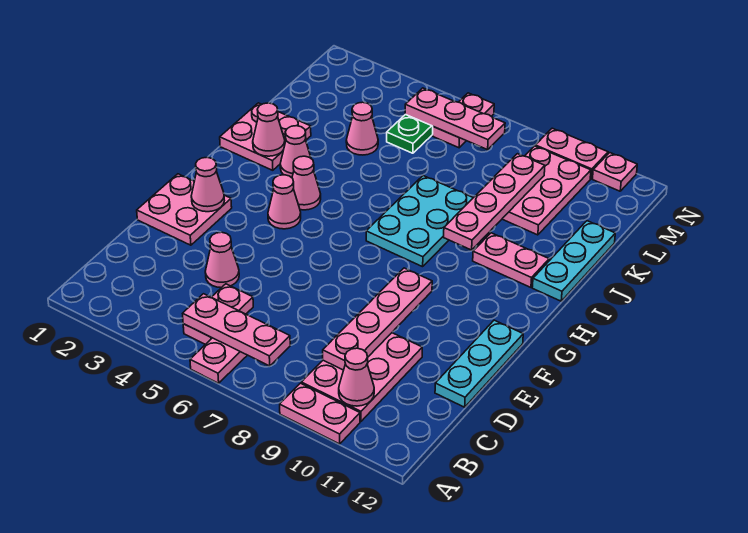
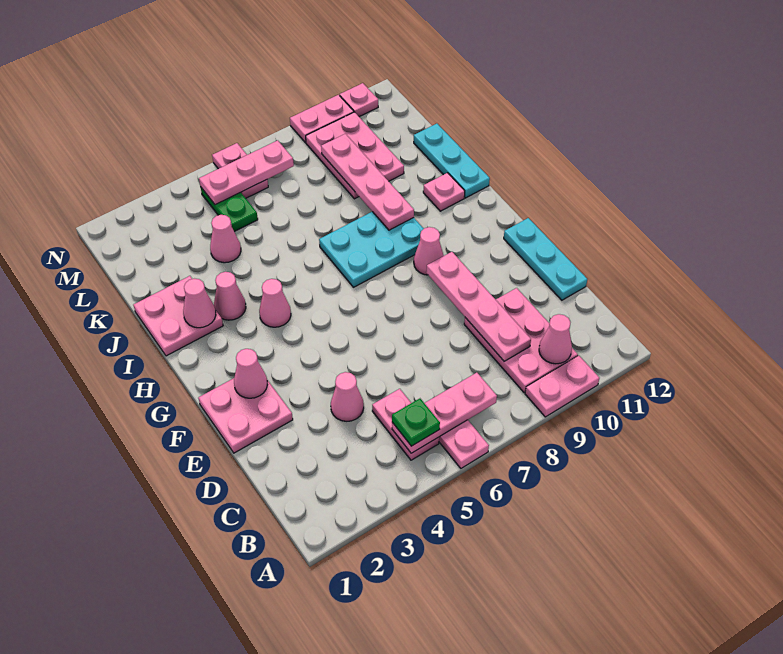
none -> green plate B5 level 3
pink cone G4 level 1 -> pink cone G9 level 1
cyan plate H7:J8 level 1 -> cyan plate H7:I9 level 1
pink plate I10:I11 level 1 -> pink plate I11 level 1

